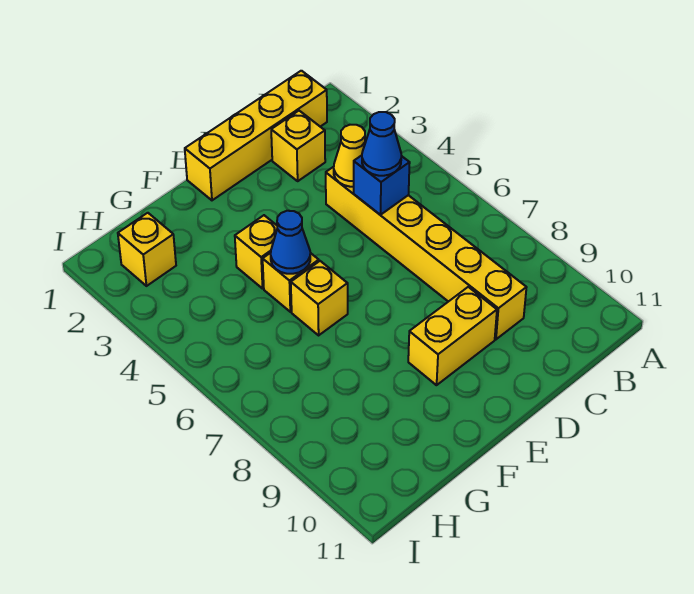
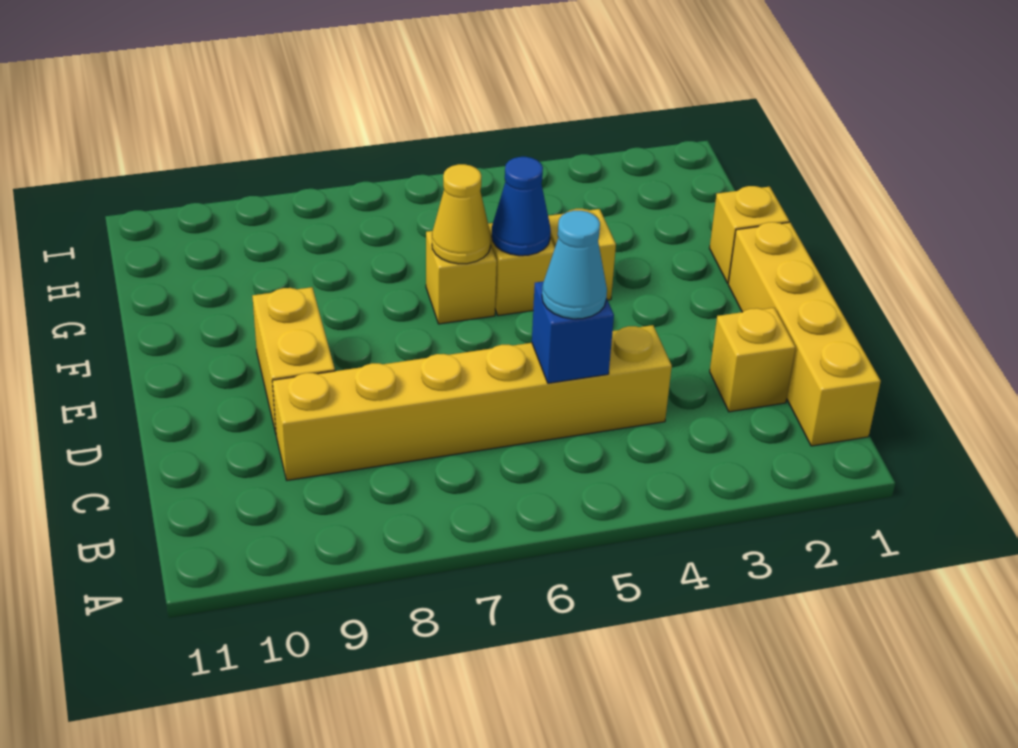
yellow cone C4 level 2 -> yellow cone F6 level 2
blue cone C5 level 3 -> cyan cone C5 level 3
yellow brick H2 level 1 -> yellow brick F1 level 1

